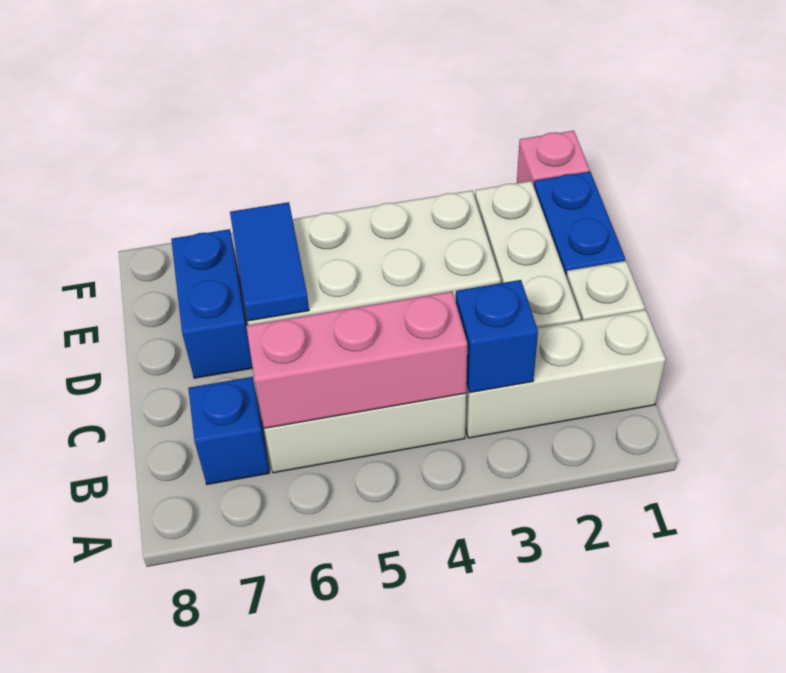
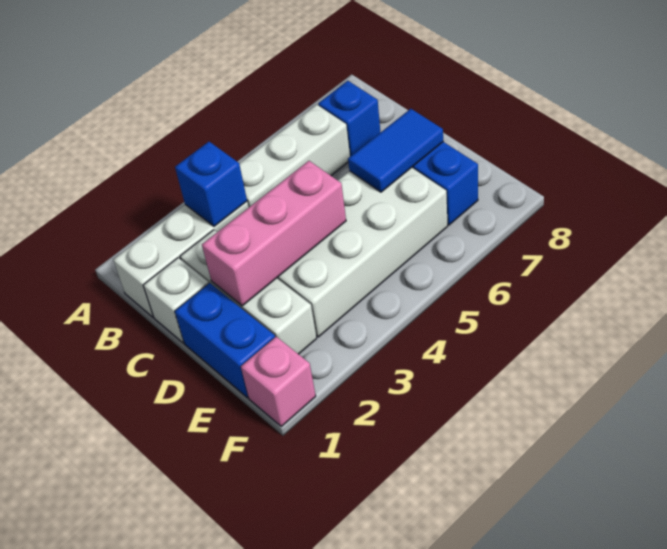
pink brick B4:B6 level 2 -> pink brick D2:D4 level 2
blue tile D6:E6 level 2 -> blue tile D6:D7 level 2

